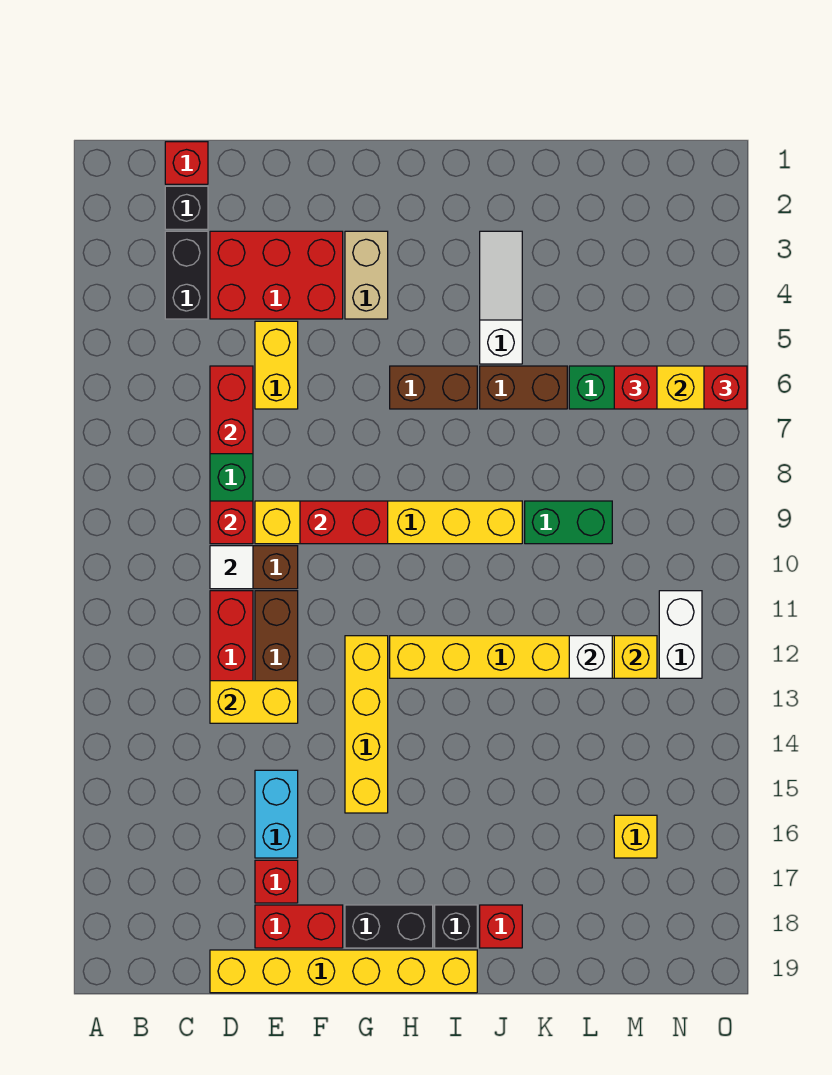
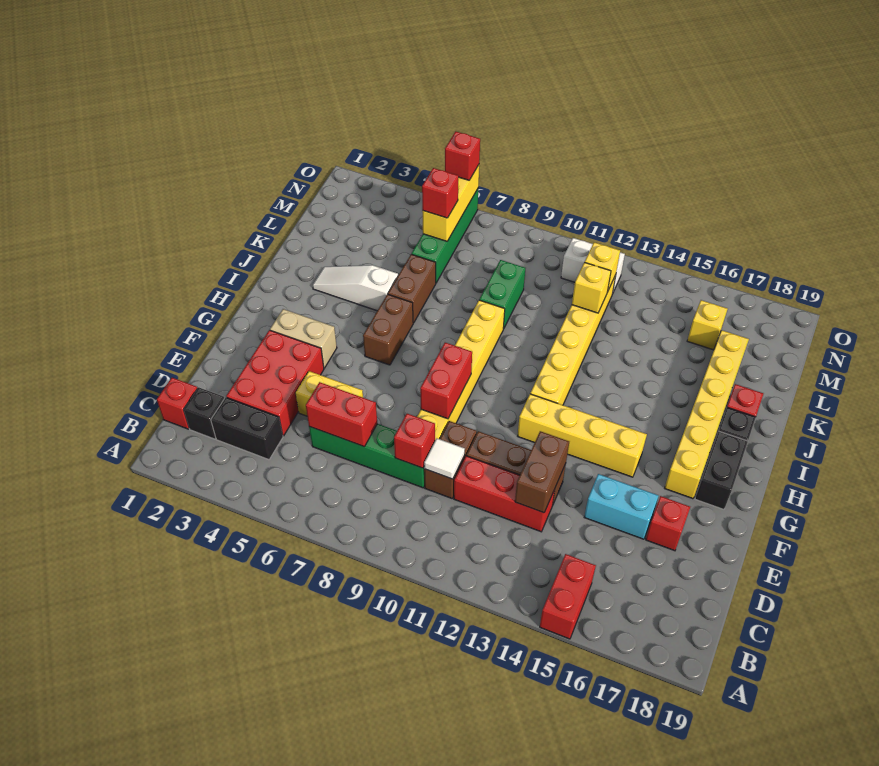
yellow brick D13:E13 level 2 -> brown brick D13:E13 level 2
yellow brick D19:I19 level 1 -> yellow brick G17:L17 level 1
red brick E18:F18 level 1 -> red brick A15:B15 level 1
white brick L12 level 2 -> yellow brick L12 level 2

